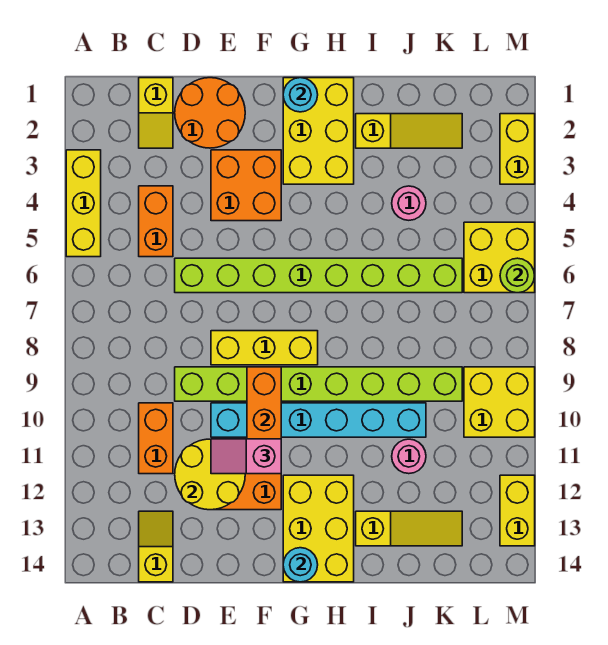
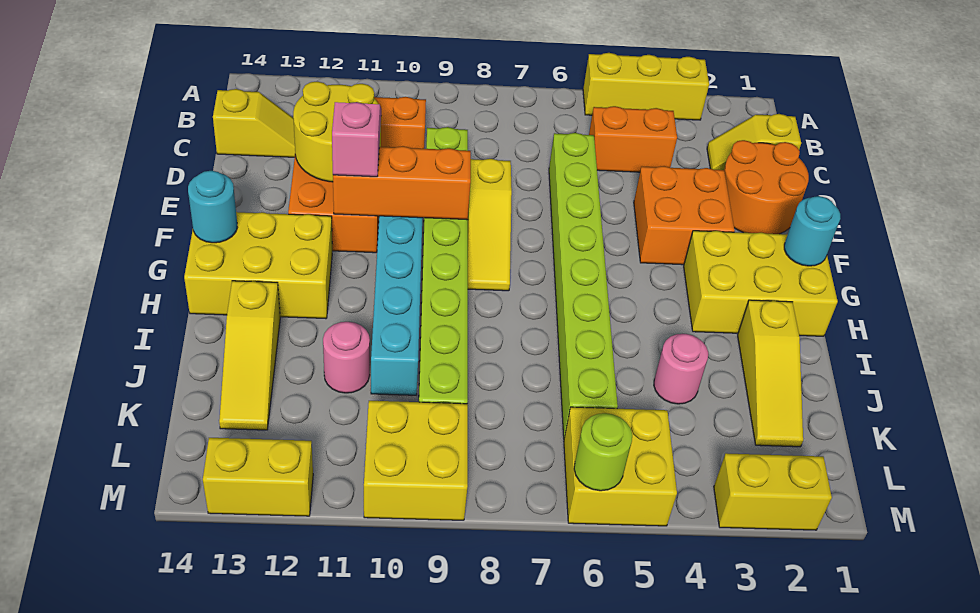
yellow brick E8:G8 level 1 -> yellow slope E8:G8 level 1 top E

